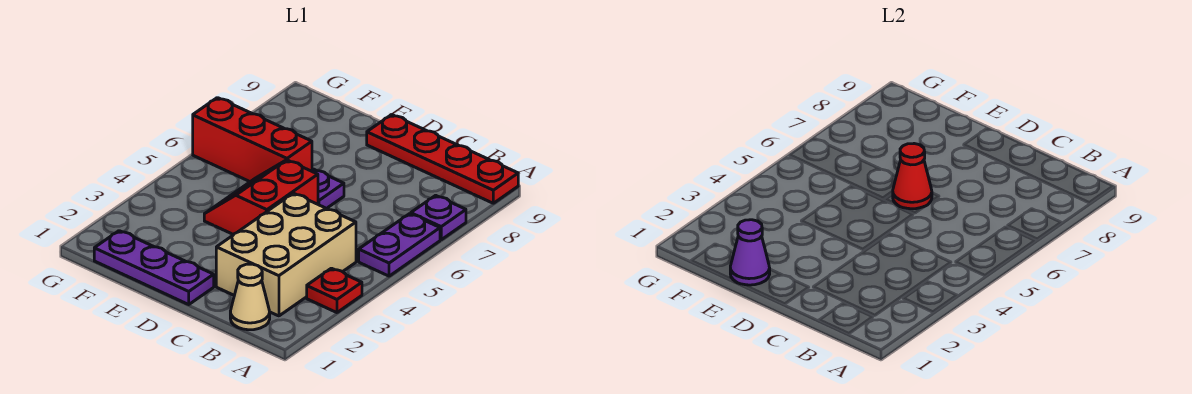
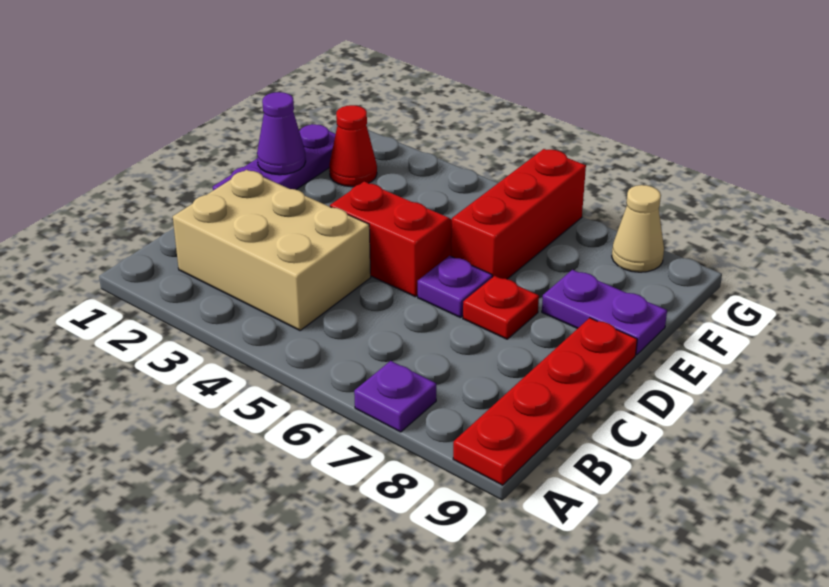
red plate A3 level 1 -> red plate D7 level 1
purple plate A5:A6 level 1 -> purple plate E8:E9 level 1
tan cone B1 level 1 -> tan cone G8 level 1
red cone D6 level 2 -> red cone F2 level 1

